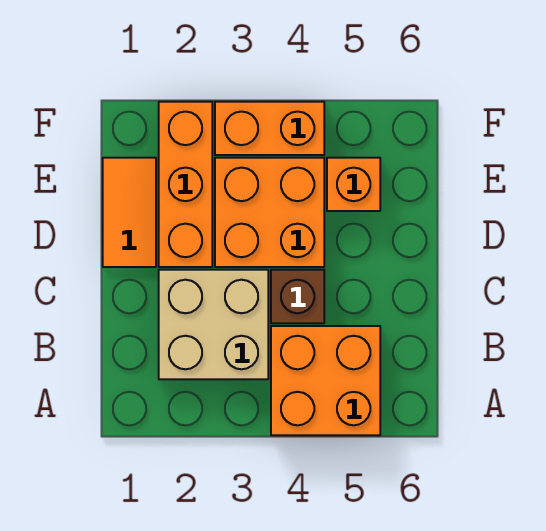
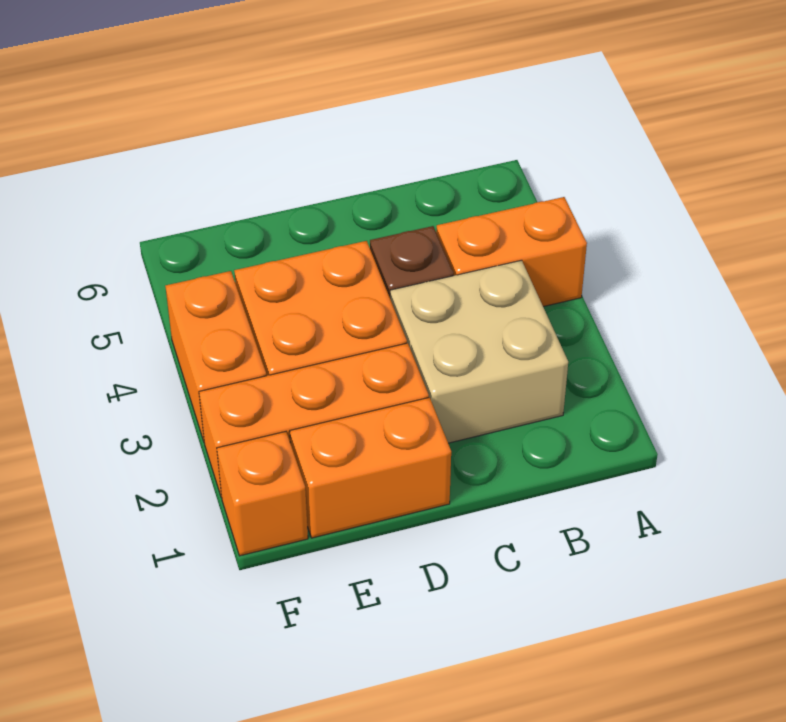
orange brick A4:B5 level 1 -> orange brick A4:B4 level 1
orange tile D1:E1 level 1 -> orange brick D1:E1 level 1
orange brick E5 level 1 -> orange brick F1 level 1

